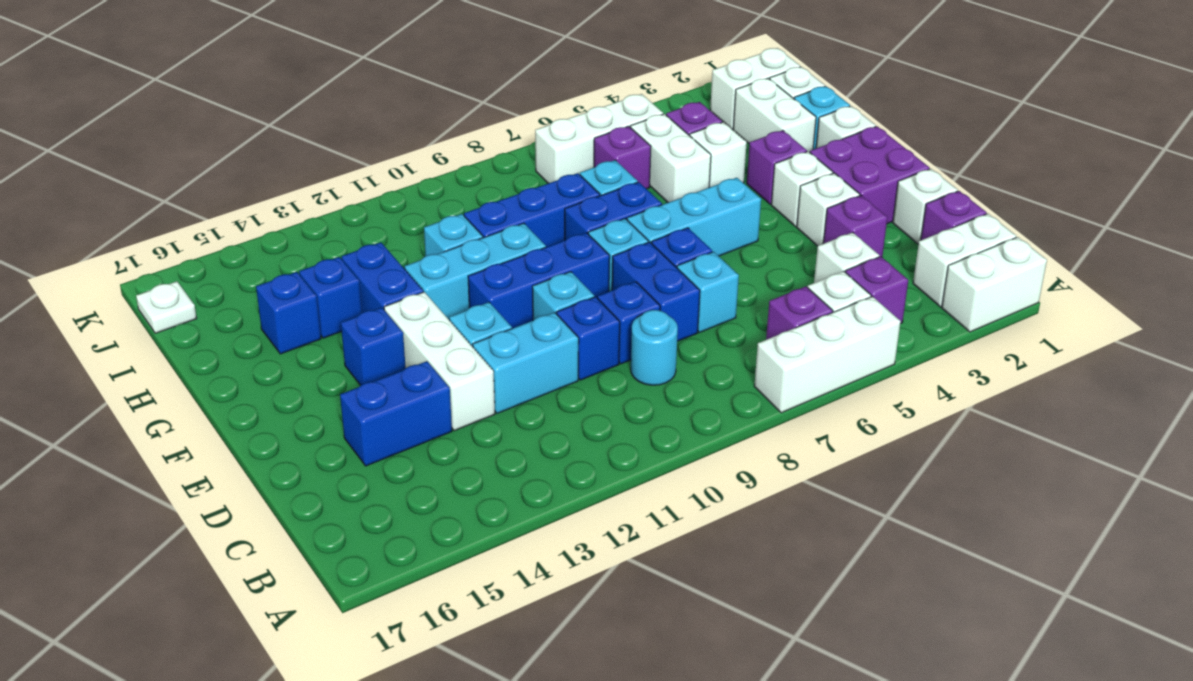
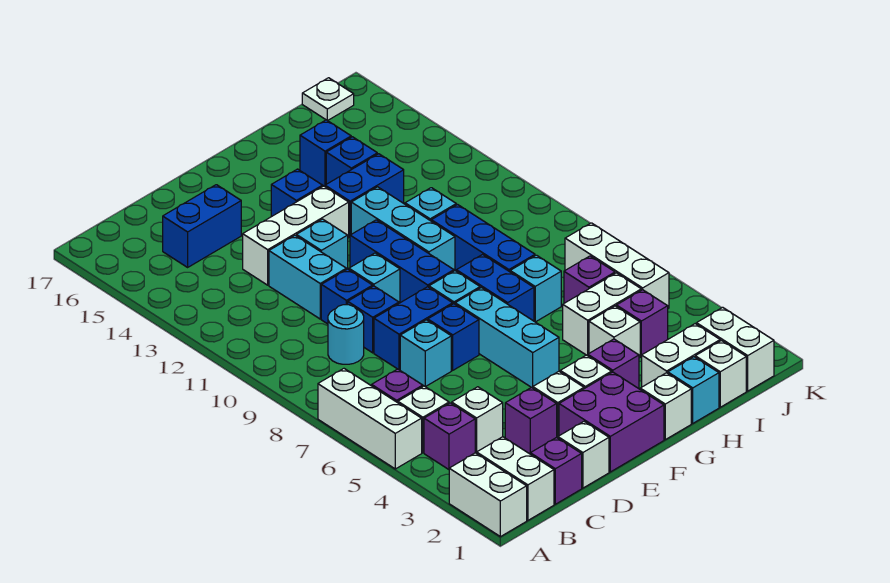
blue brick D14:D15 level 1 -> blue brick C15:D15 level 1

